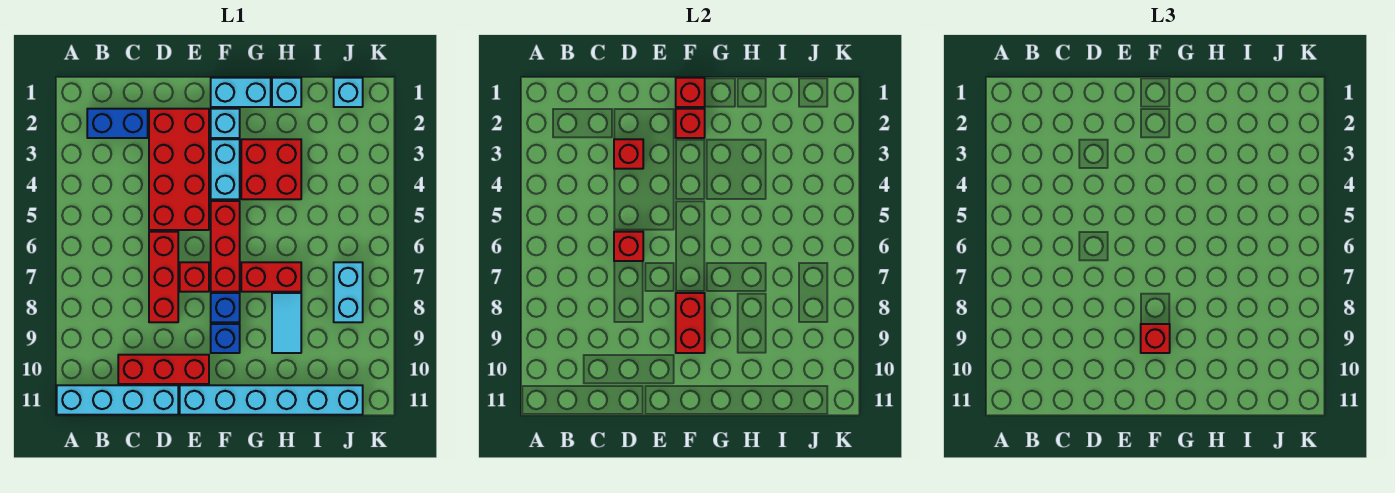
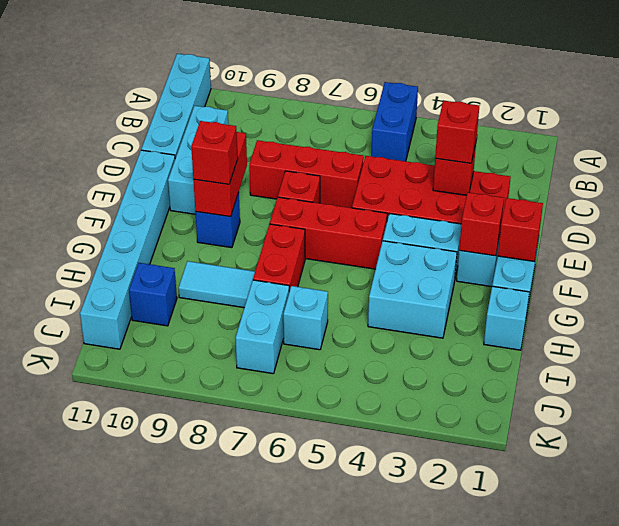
blue brick B2:C2 level 1 -> blue brick A5:B5 level 1
red brick C10:E10 level 1 -> cyan brick C10:E10 level 1
red brick D6 level 2 -> red brick D3 level 3
blue brick F8 level 1 -> blue brick I10 level 1
red brick F8:F9 level 2 -> red brick E9:F9 level 2
red brick G3:H4 level 1 -> cyan brick G3:H4 level 1
cyan brick J1 level 1 -> cyan brick I6 level 1
cyan brick J7:J8 level 1 -> cyan brick I7:J7 level 1

